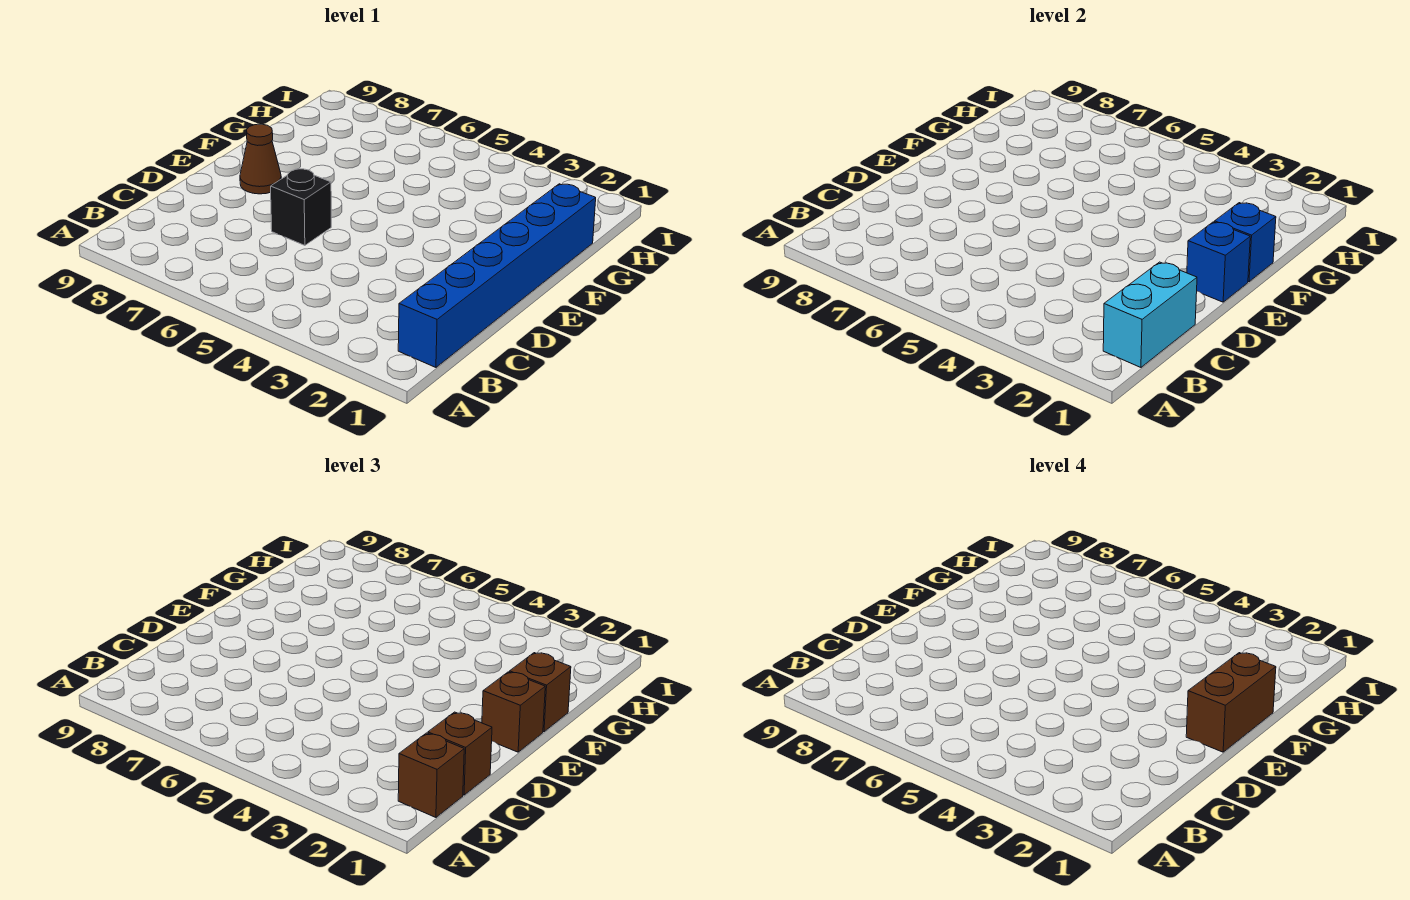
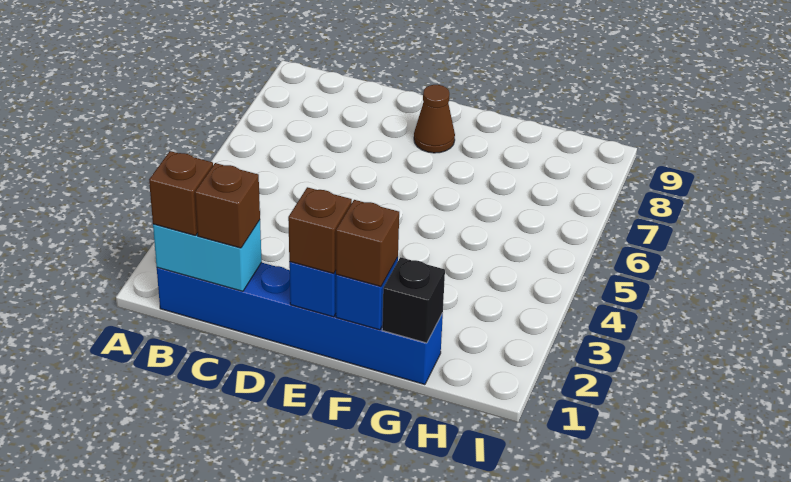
black brick D6 level 1 -> black brick G1 level 2
brown brick E1:F1 level 4 -> none

